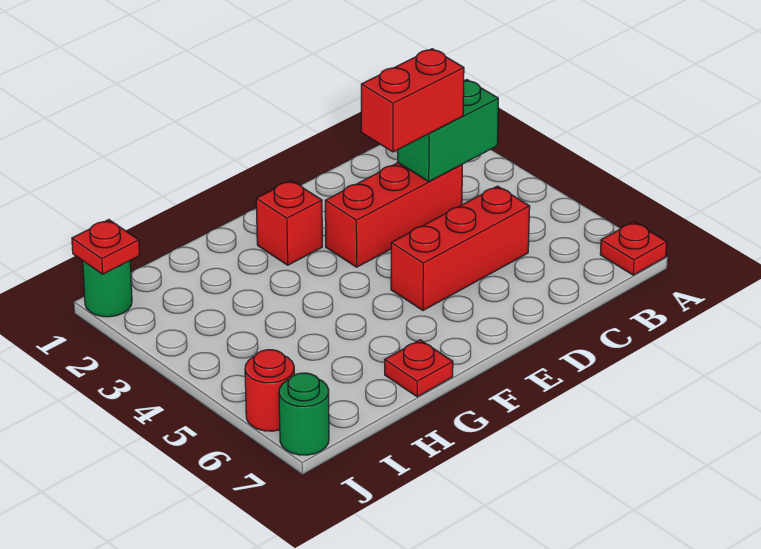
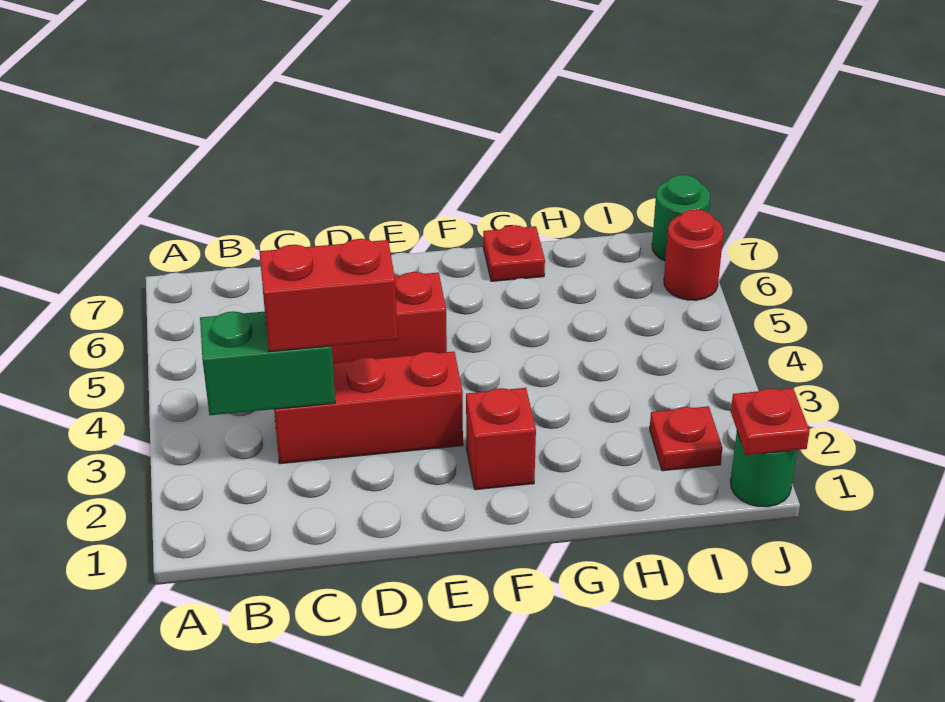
red plate A7 level 1 -> red plate I2 level 1

